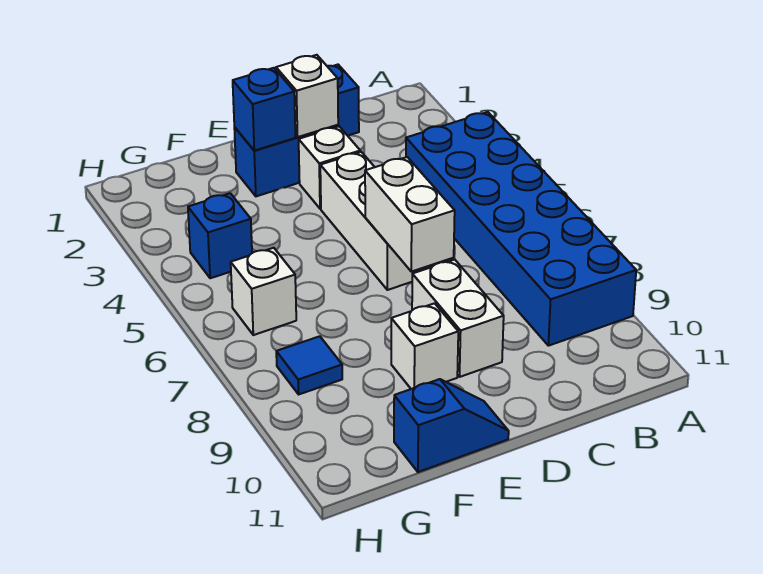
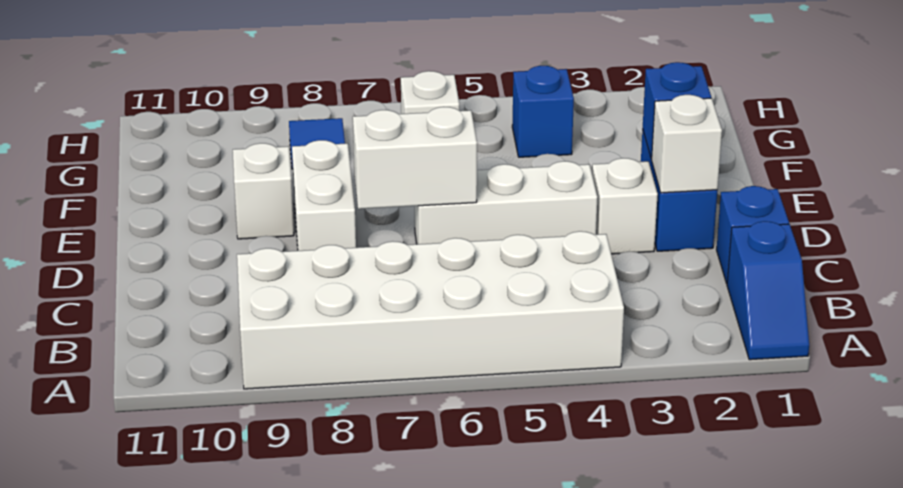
blue brick A4:B9 level 1 -> white brick A4:B9 level 1
white brick D8:D9 level 1 -> white brick D8:E8 level 1
blue slope E11:F11 level 1 top F -> blue slope A1:B1 level 1 top B

